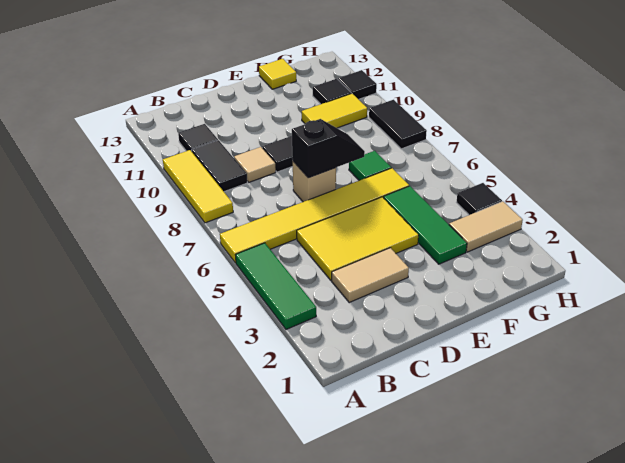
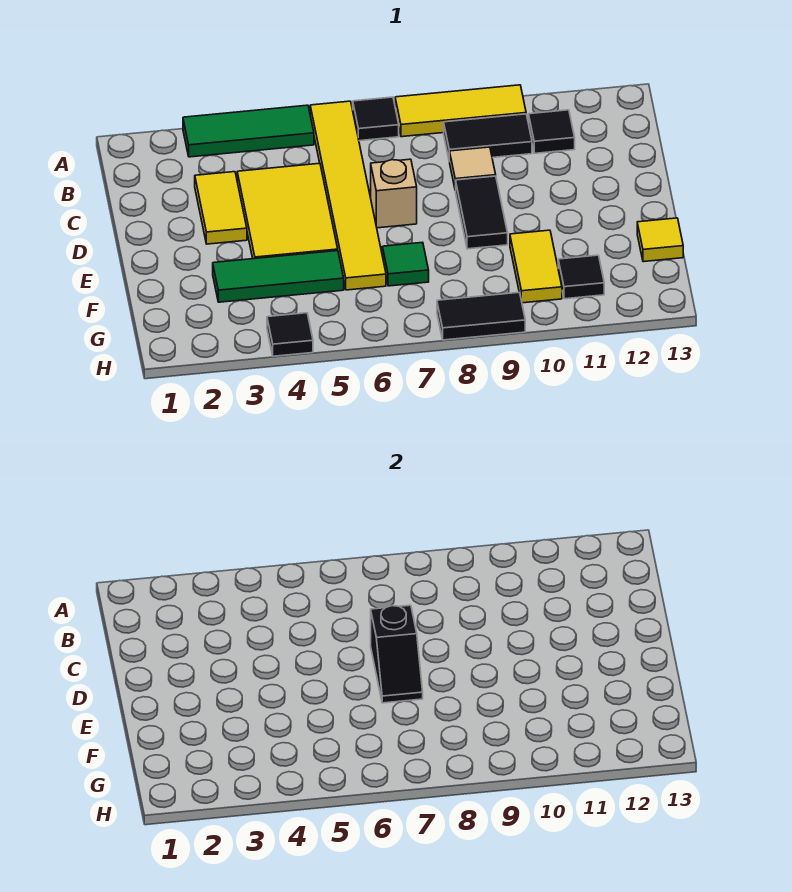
tan tile C3:D3 level 1 -> yellow tile C3:D3 level 1
tan tile G3:H3 level 1 -> none
black tile H11 level 1 -> black tile A7 level 1

